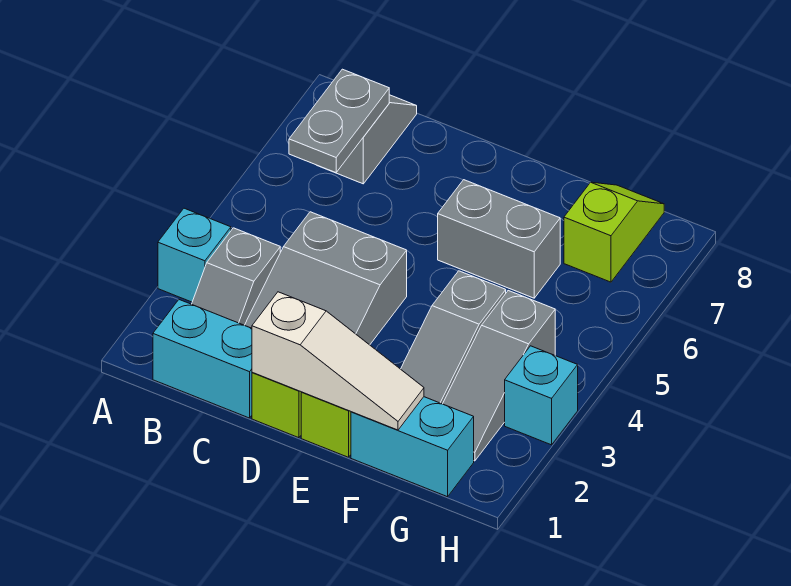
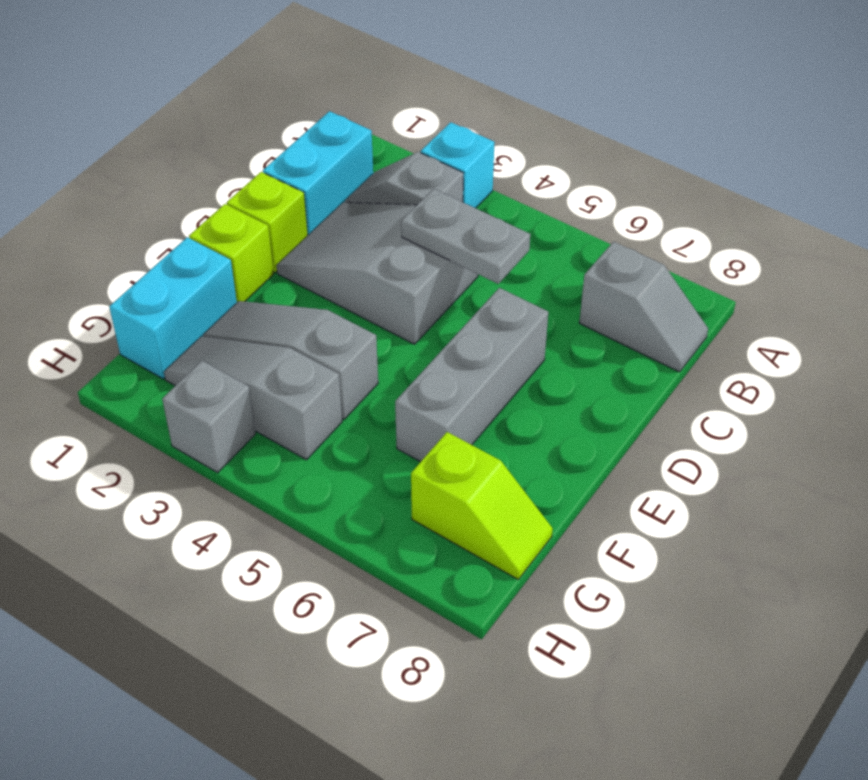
grey plate B6:B7 level 2 -> grey plate C4:C5 level 2
white slope D1:F1 level 2 top D -> none
grey brick E6:F6 level 1 -> grey brick D6:F6 level 1
cyan brick H3 level 1 -> grey brick H3 level 1

